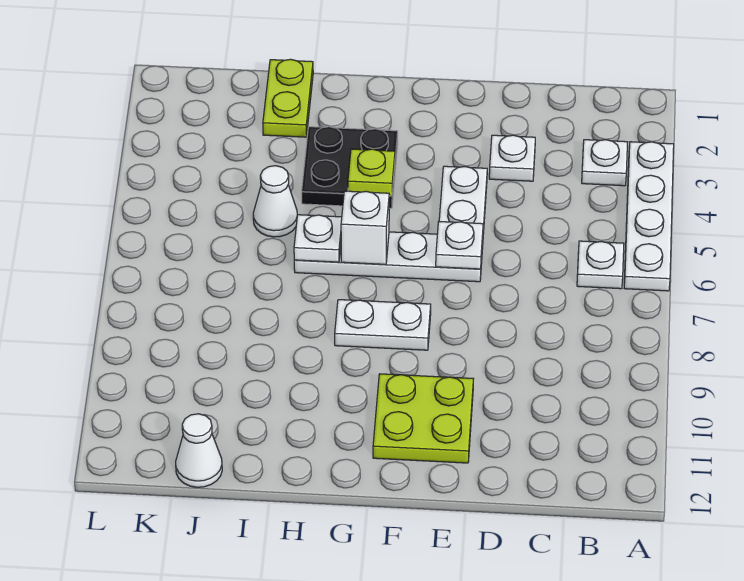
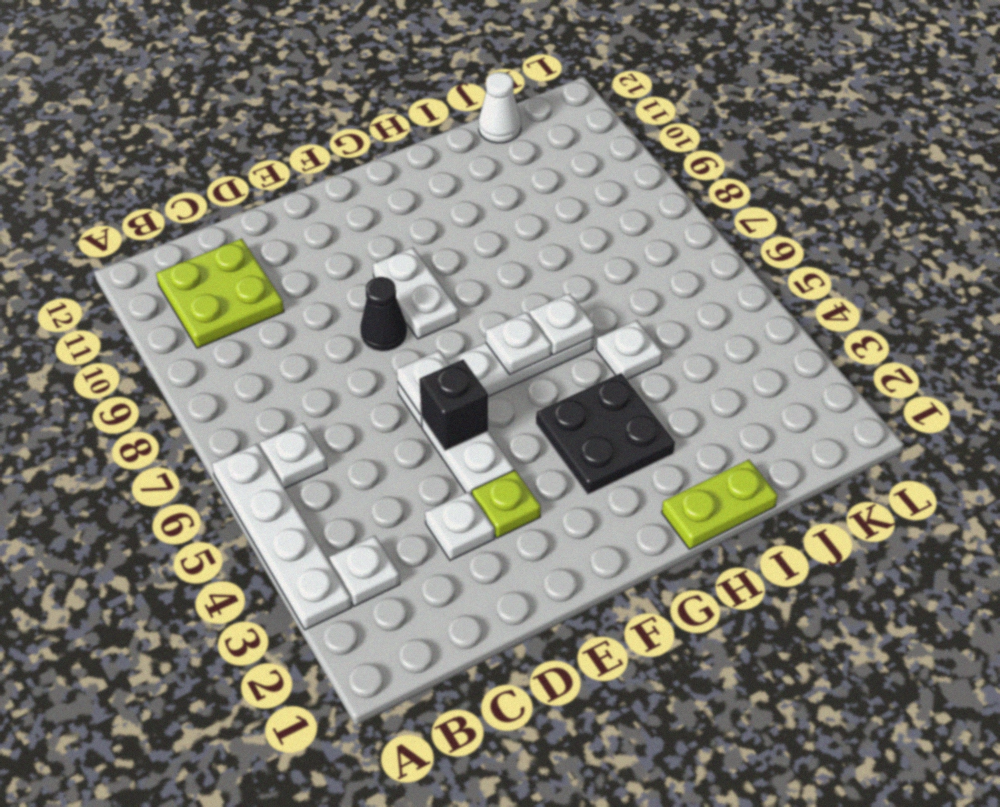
none -> black brick E5 level 2
none -> black cone E8 level 1
lime plate E10:F11 level 1 -> lime plate B10:C11 level 1
white plate F8:G8 level 1 -> white plate F8:F9 level 1
lime plate G4 level 2 -> lime plate E3 level 1
white brick G6 level 2 -> white plate G6 level 2
lime plate I1:I2 level 1 -> lime plate H1:I1 level 1
white cone I5 level 1 -> white plate I5 level 1

